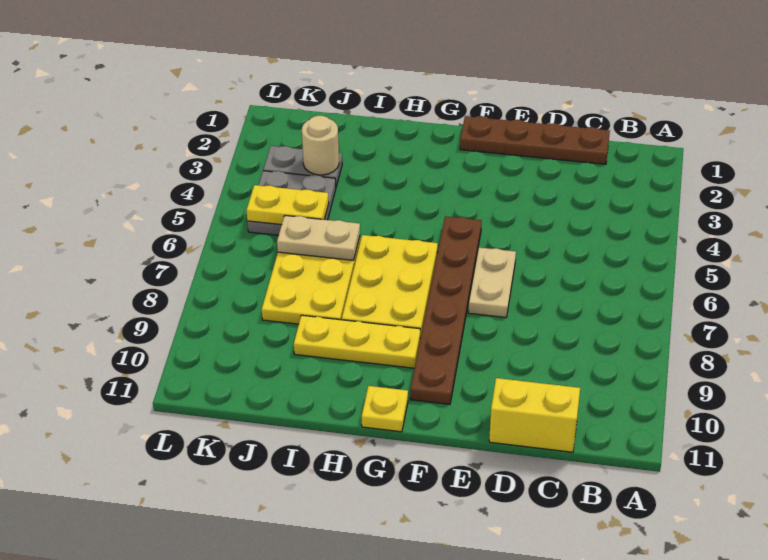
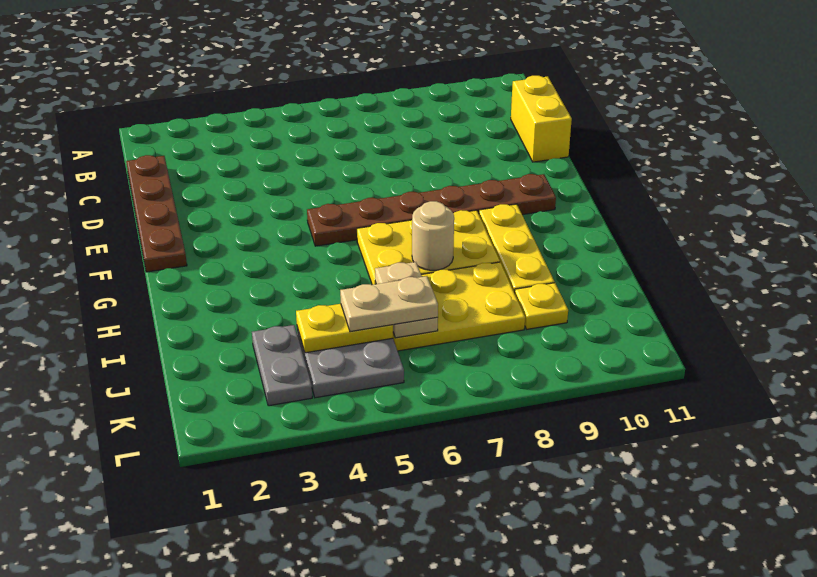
tan plate E6:E7 level 1 -> tan plate J5:J6 level 3
yellow plate G11 level 1 -> yellow plate J9 level 1
tan round brick J3 level 2 -> tan round brick H7 level 2
yellow plate J5:K5 level 2 -> yellow plate J4:J5 level 2

